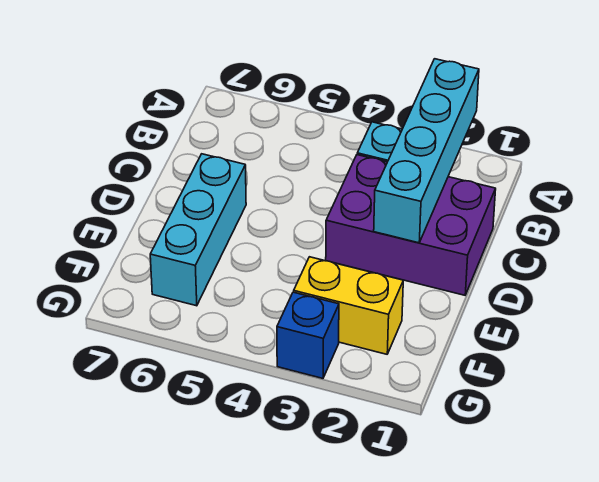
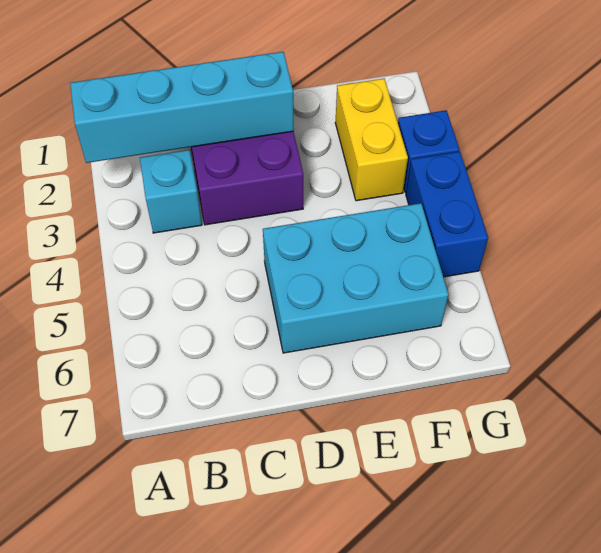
cyan brick D6:F6 level 1 -> cyan brick D5:F6 level 1
none -> blue brick G4:G5 level 1

